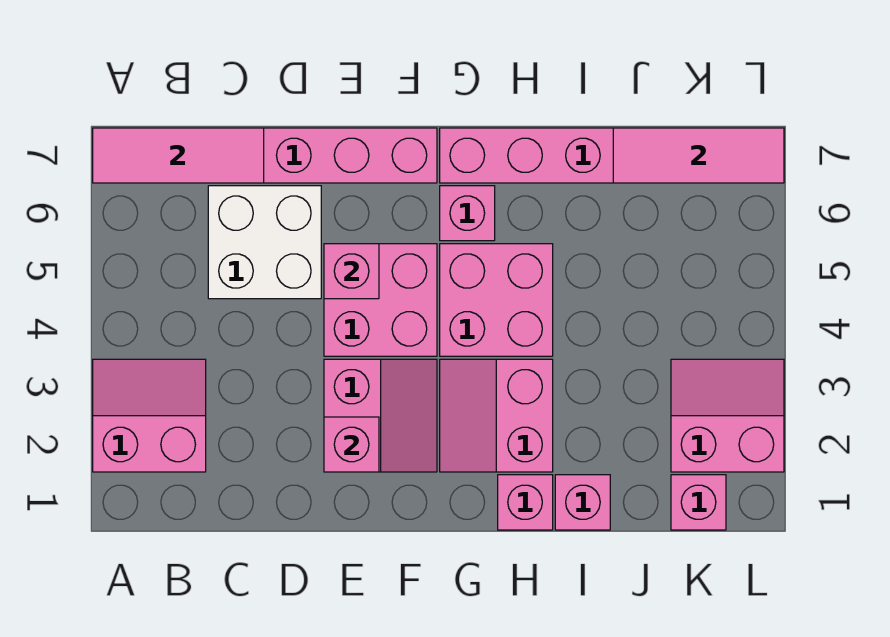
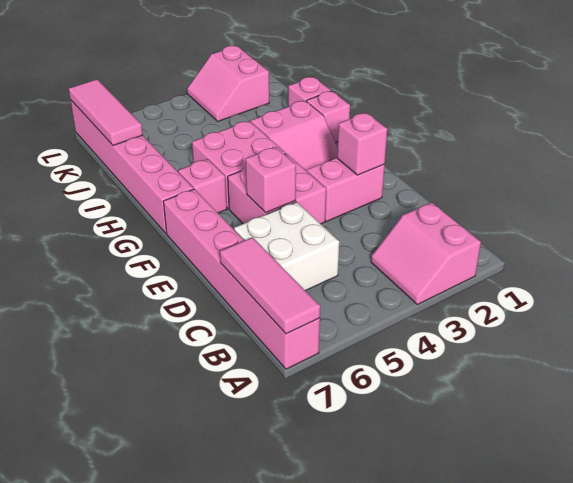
pink brick K1 level 1 -> none

